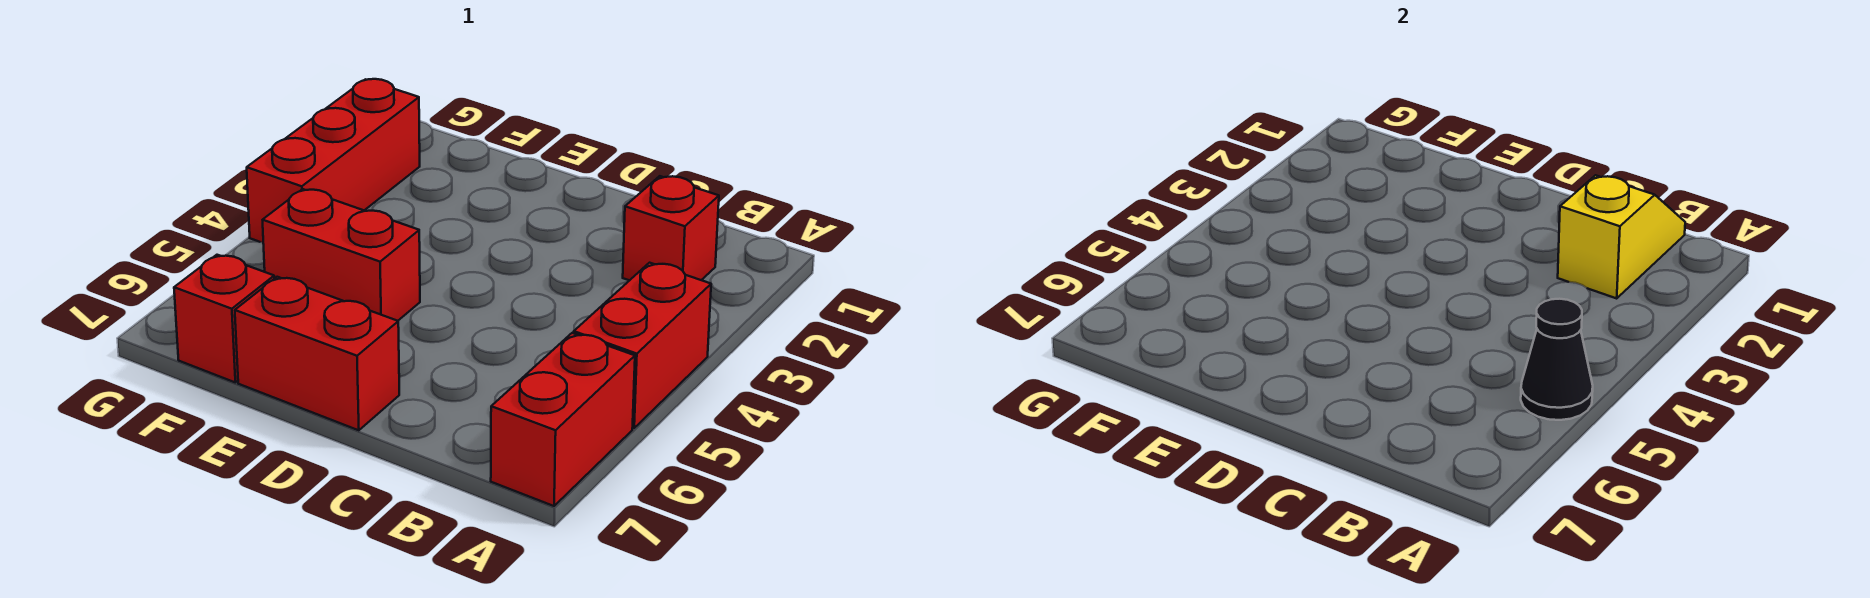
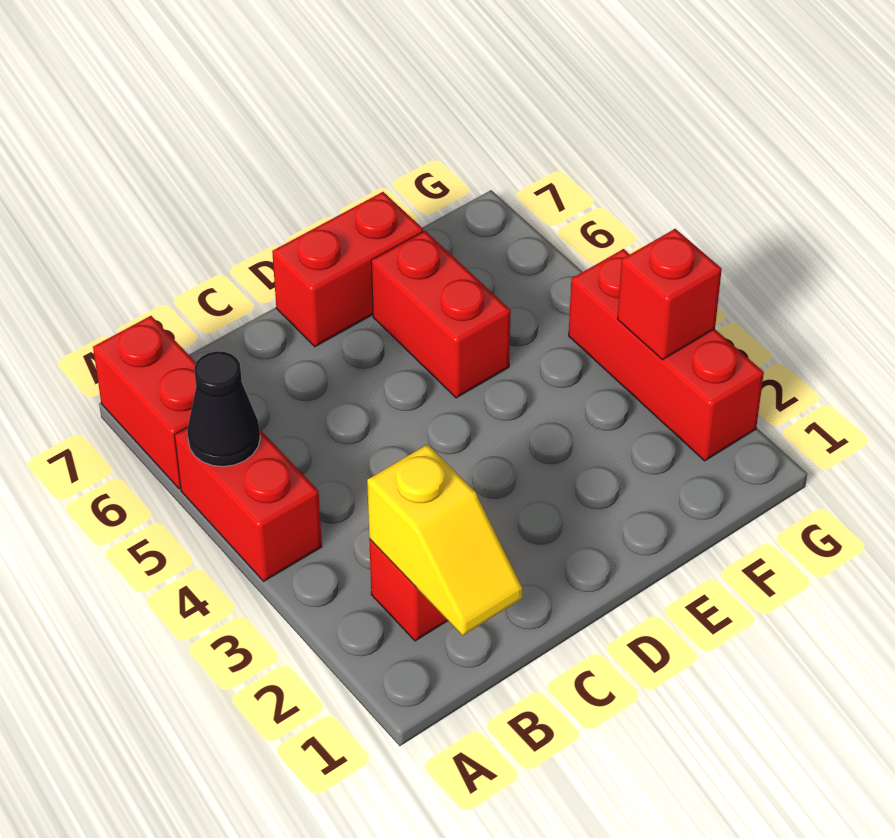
red brick E5:F5 level 1 -> red brick E5:E6 level 1
red brick F7 level 1 -> red brick G3 level 2

